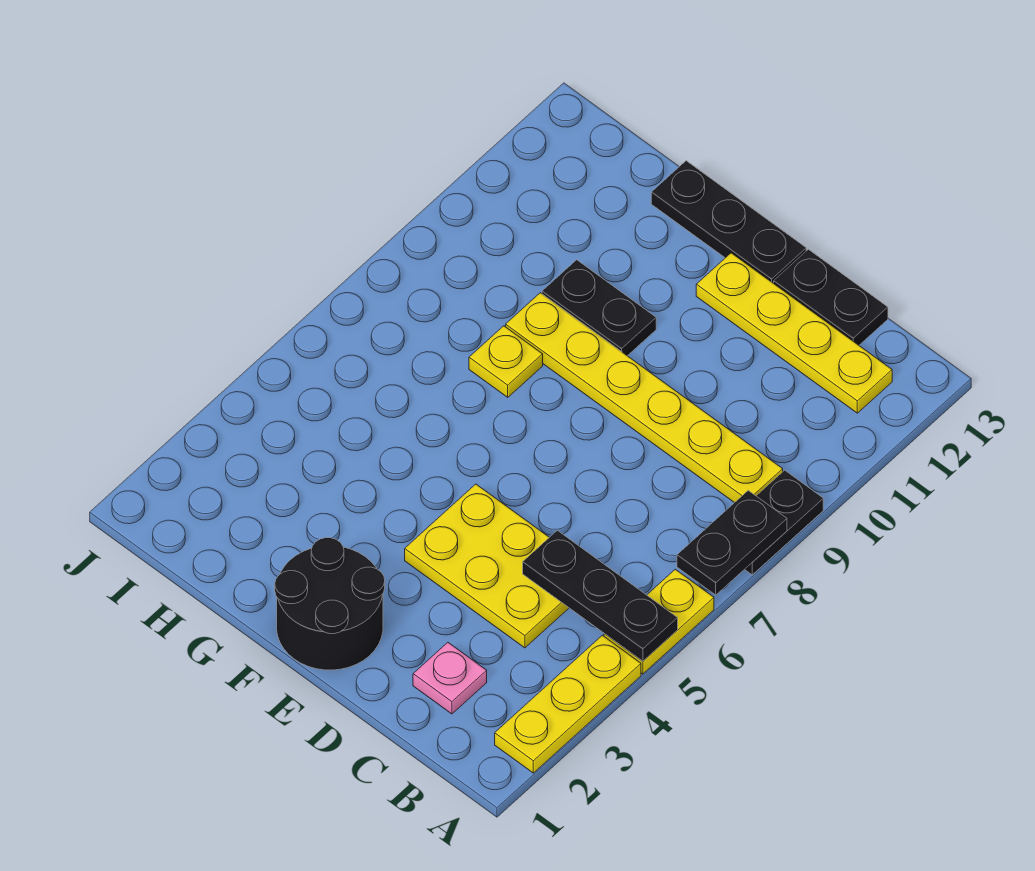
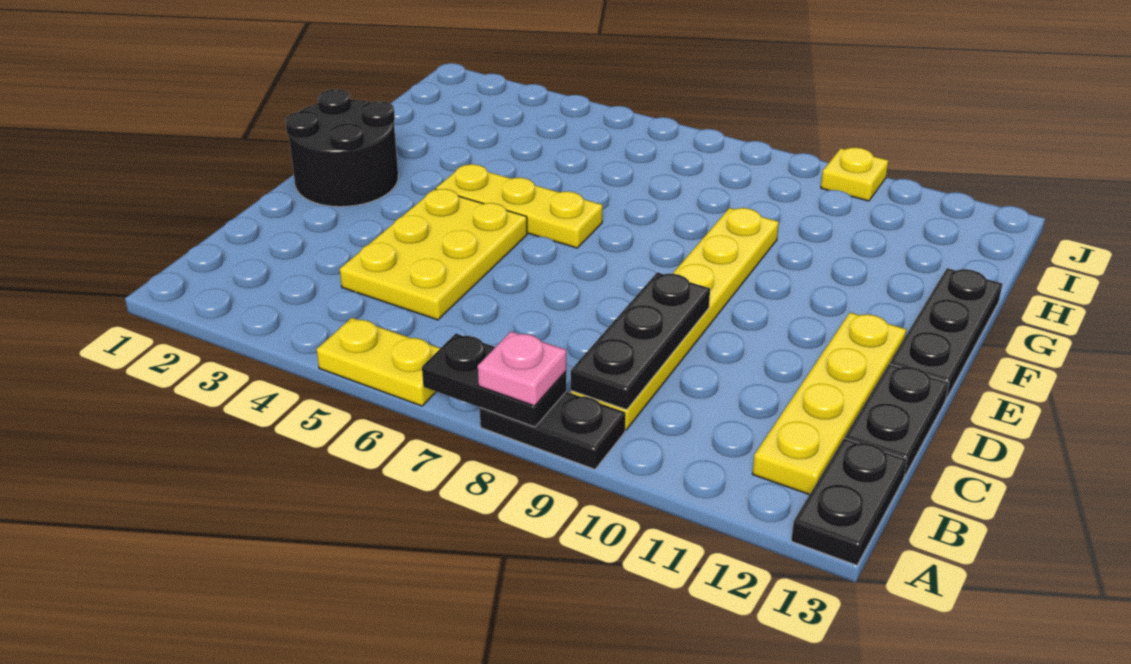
yellow plate A2:A4 level 1 -> yellow plate F4:F6 level 1
black plate A5:C5 level 2 -> black plate B9:D9 level 2
pink plate C2 level 1 -> pink plate A8 level 3
black plate F10:G10 level 1 -> black plate A13:B13 level 1
yellow plate G8 level 1 -> yellow plate J10 level 1

